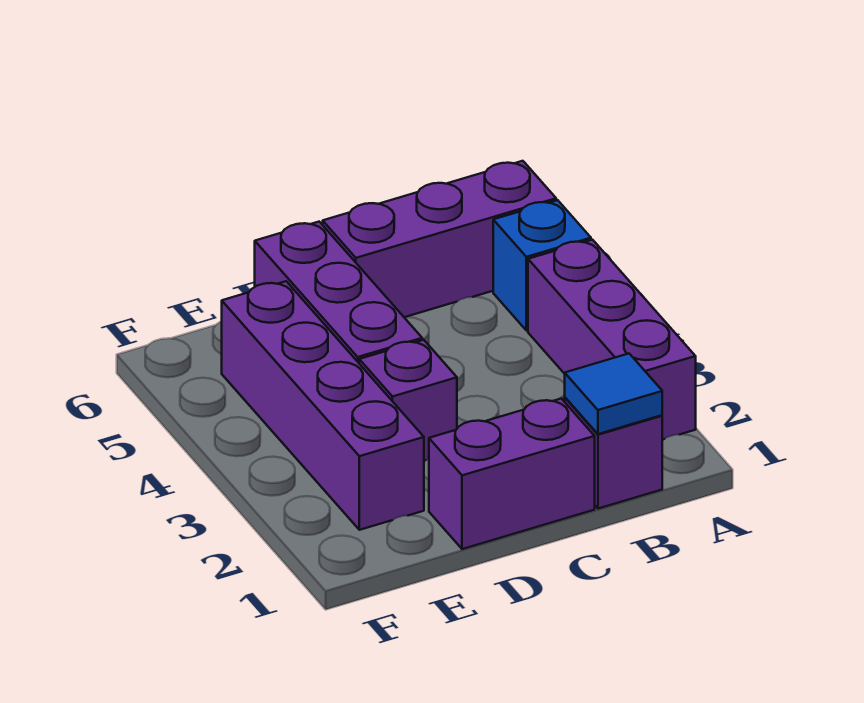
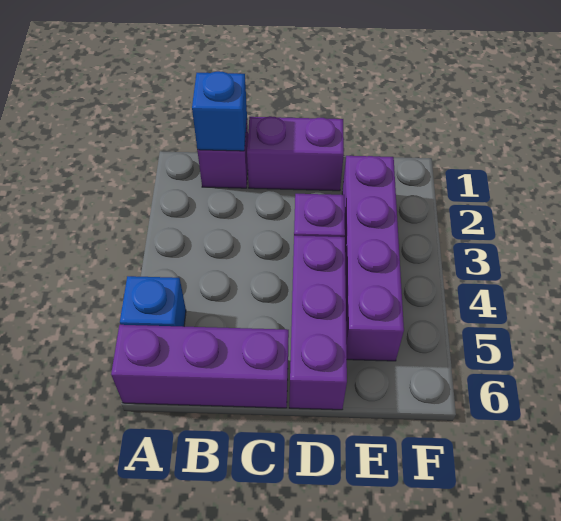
purple brick A2:A4 level 1 -> none
blue tile B1 level 2 -> blue brick B1 level 2

